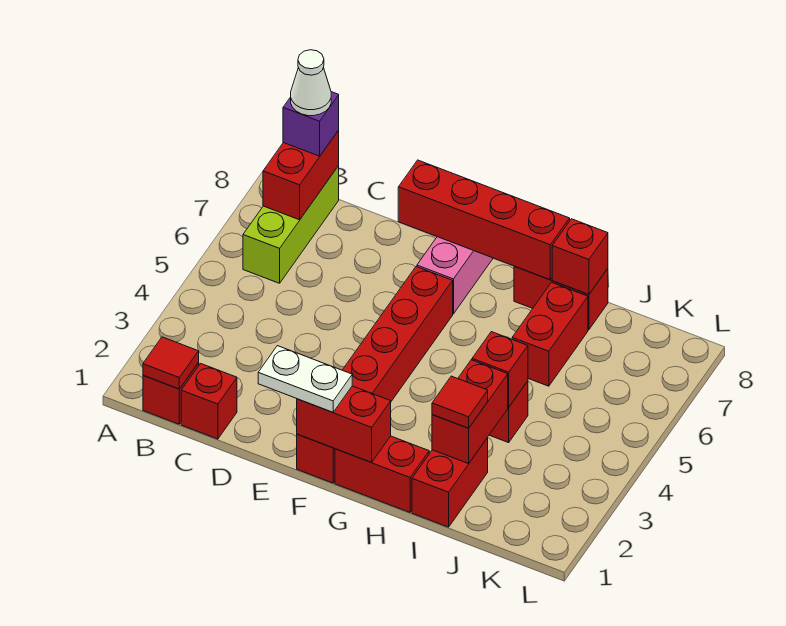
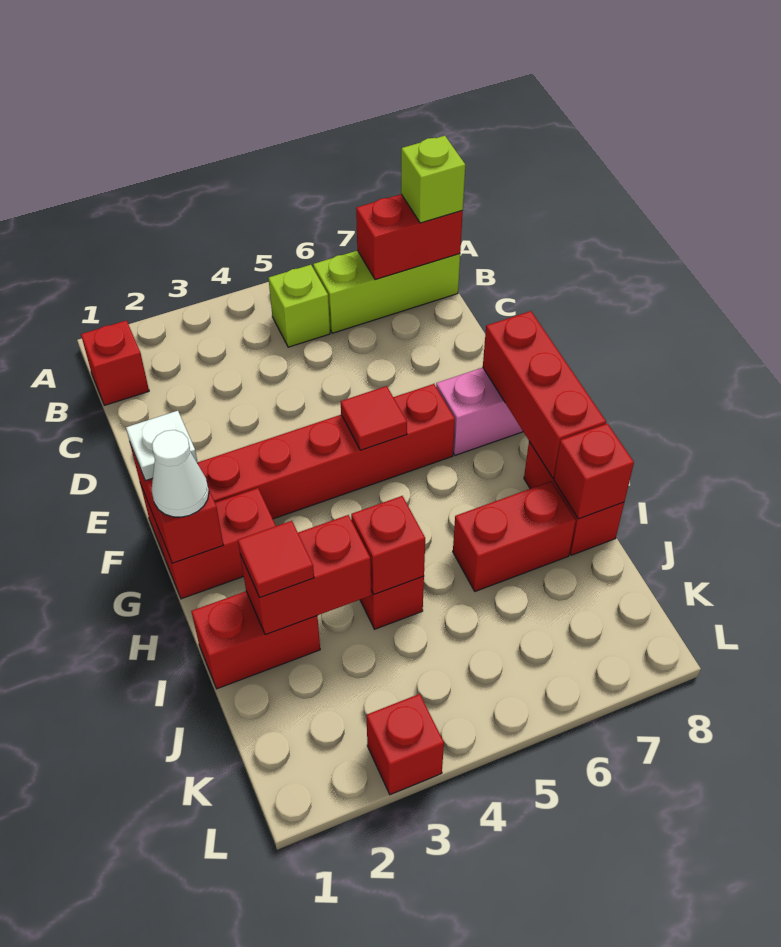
red tile B1 level 2 -> red tile F5 level 2
none -> lime brick B5 level 1
purple brick B8 level 3 -> lime brick B8 level 3
white cone B8 level 4 -> white cone G1 level 3
red brick C1 level 1 -> red brick L3 level 1
white plate E1:F1 level 3 -> white plate F1 level 3
red brick E8:H8 level 2 -> red brick F8:H8 level 2
red brick G1:H1 level 1 -> red brick G1:G2 level 1

